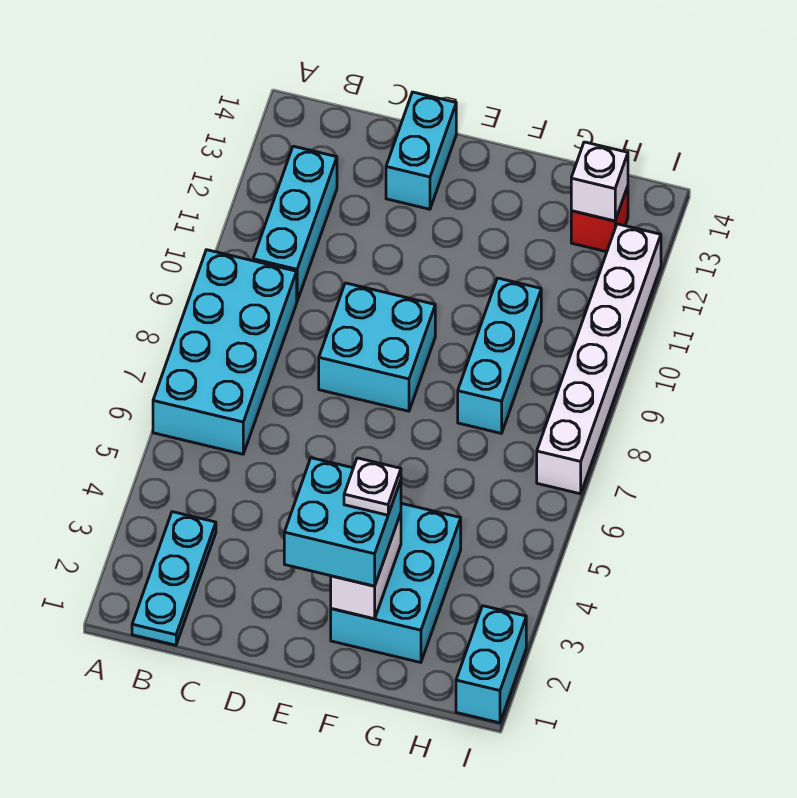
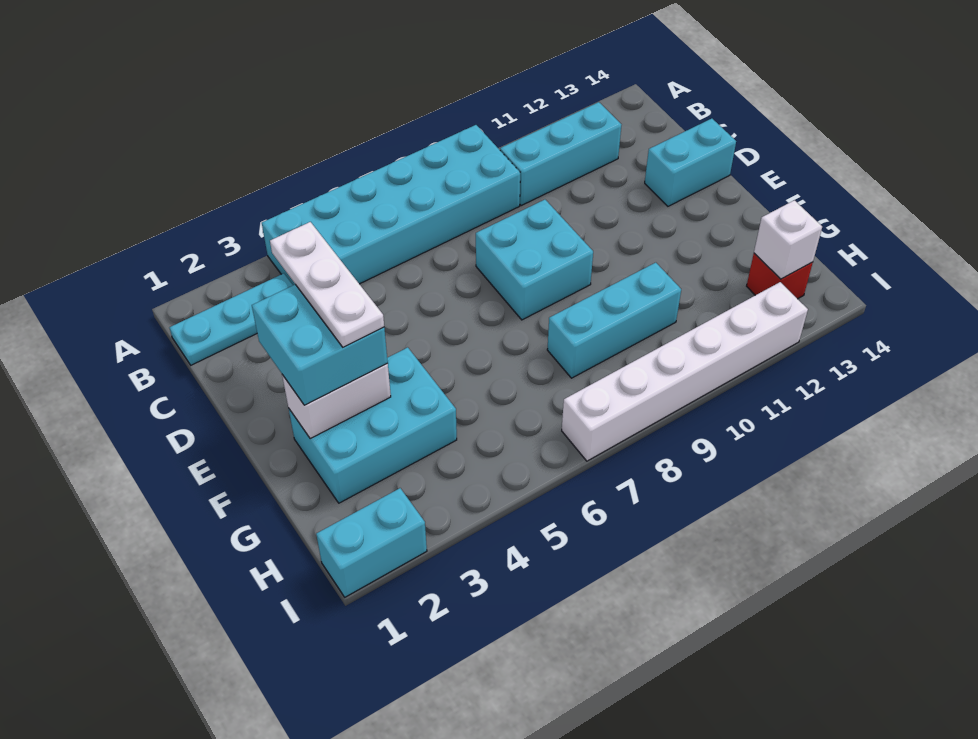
cyan brick A6:B9 level 1 -> cyan brick A4:B9 level 1
white plate F3 level 4 -> white plate D3:F3 level 4

